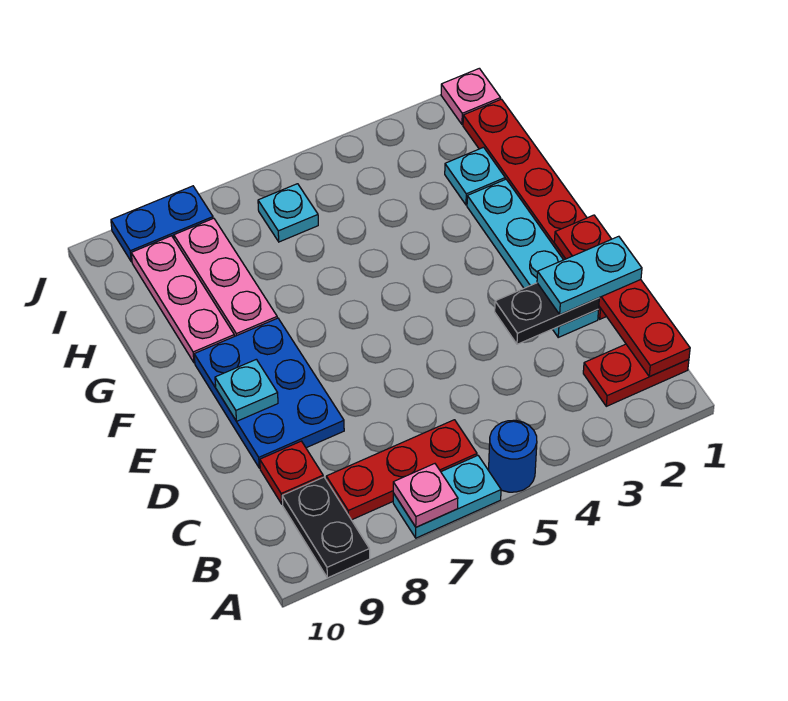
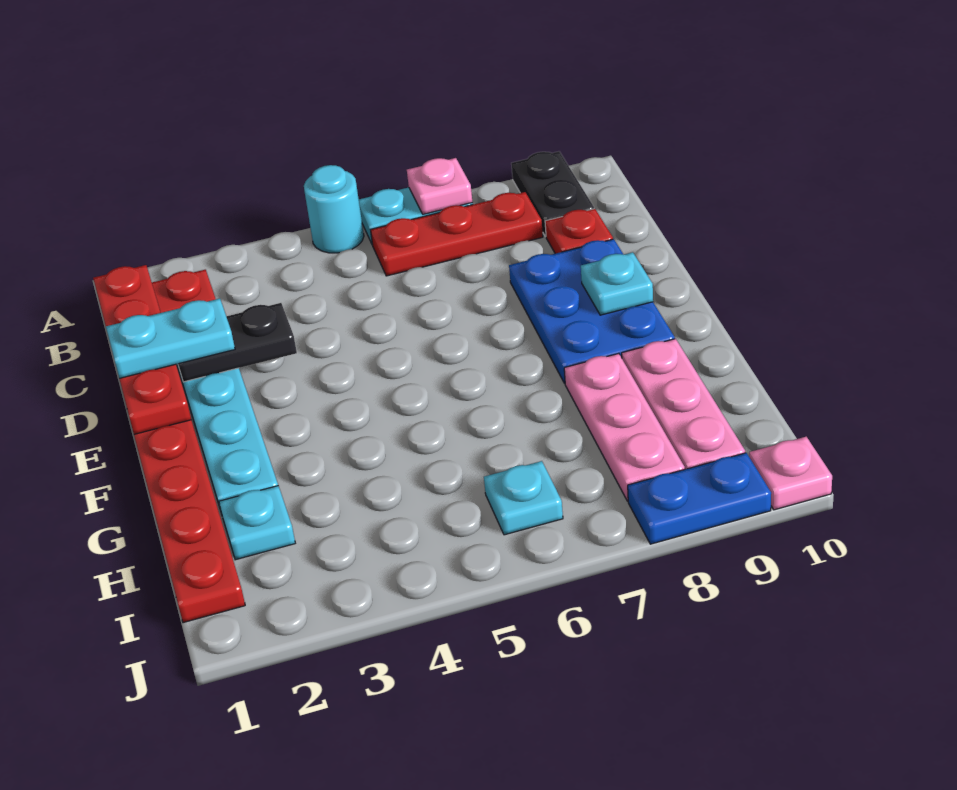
blue round brick A5 level 1 -> cyan round brick A5 level 1
pink plate J1 level 1 -> pink plate J10 level 1

